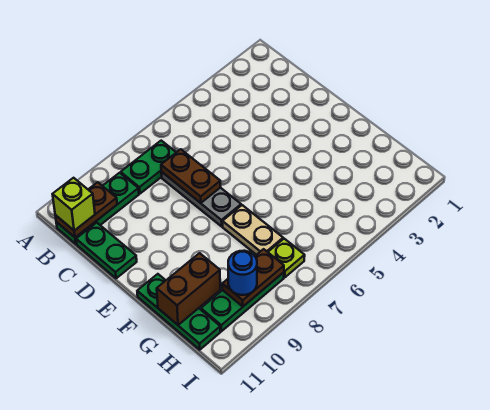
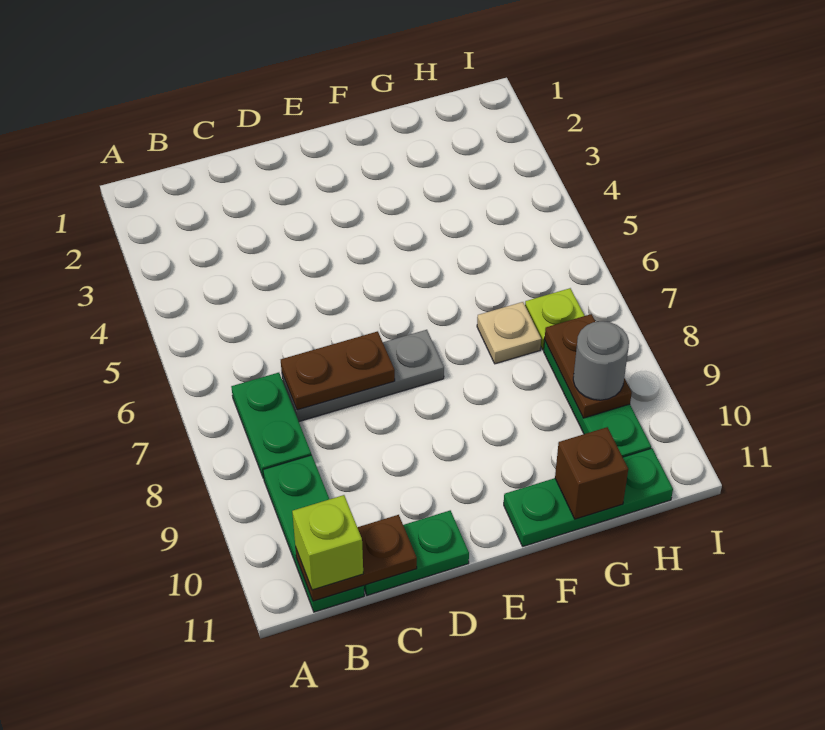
brown plate B10:B11 level 2 -> brown plate B11:C11 level 2
tan plate F7:G7 level 1 -> tan plate G7 level 1
brown brick G10:G11 level 2 -> brown brick G11 level 2
blue round brick H9 level 3 -> grey round brick H9 level 3

